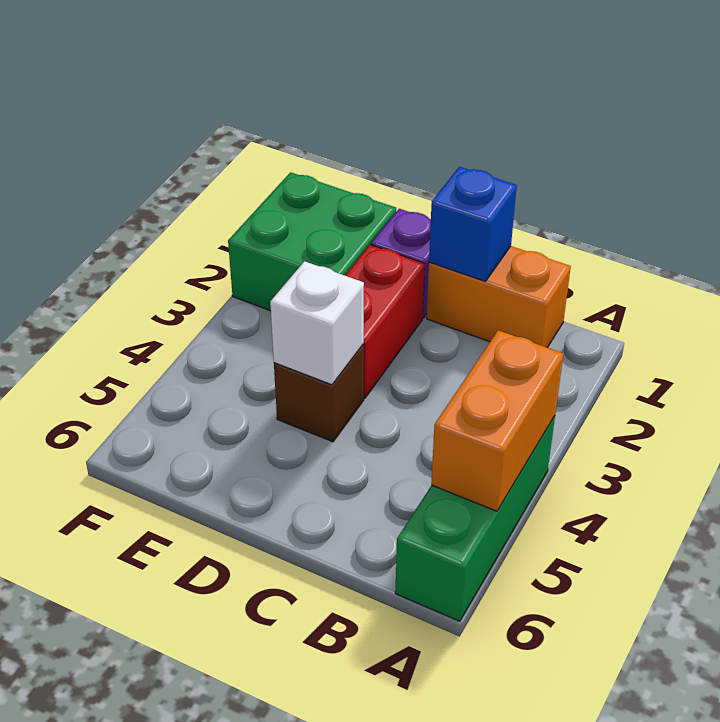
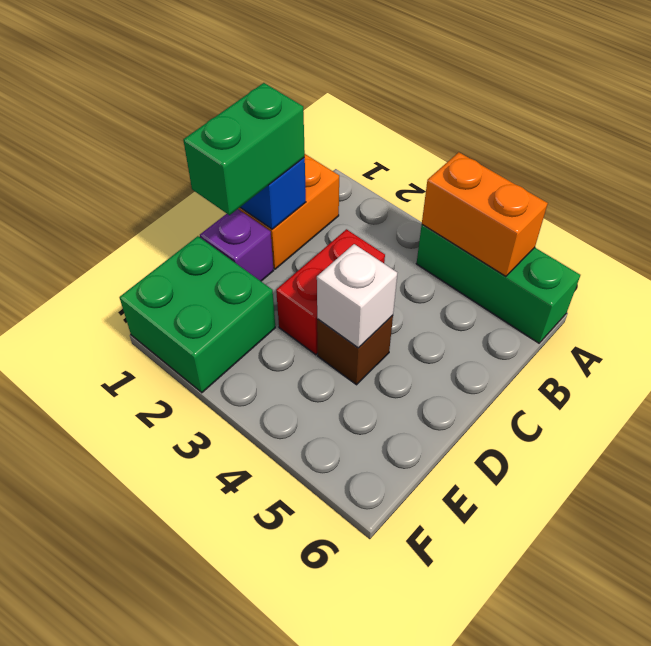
none -> green brick C1:D1 level 3
red brick D2:D3 level 1 -> red brick C3:D3 level 1

